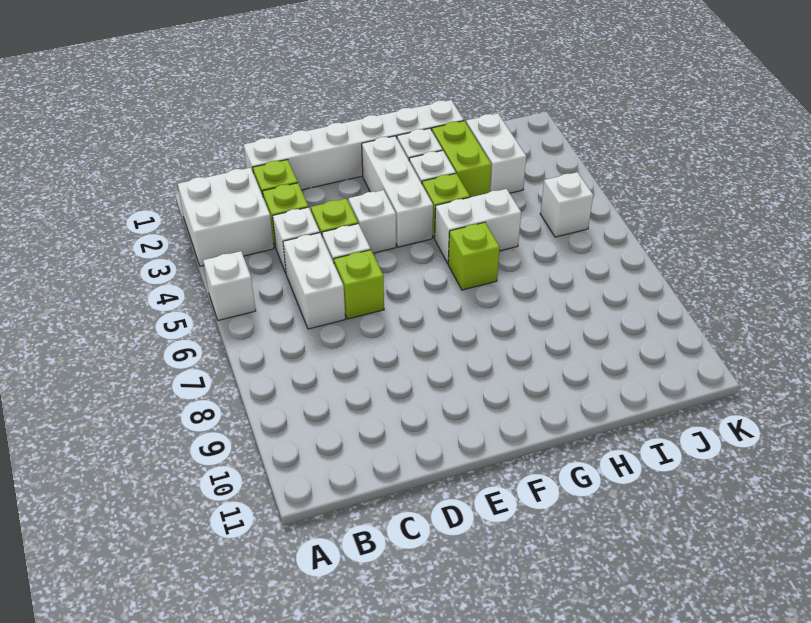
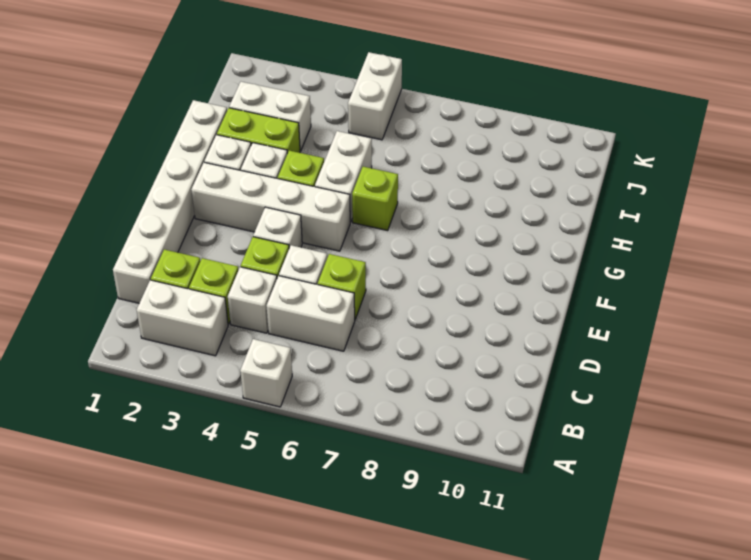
white brick A2:B3 level 1 -> white brick B2:B3 level 1
white brick F2:F4 level 1 -> white brick F2:F5 level 1
white brick J5 level 1 -> white brick J5:K5 level 1

